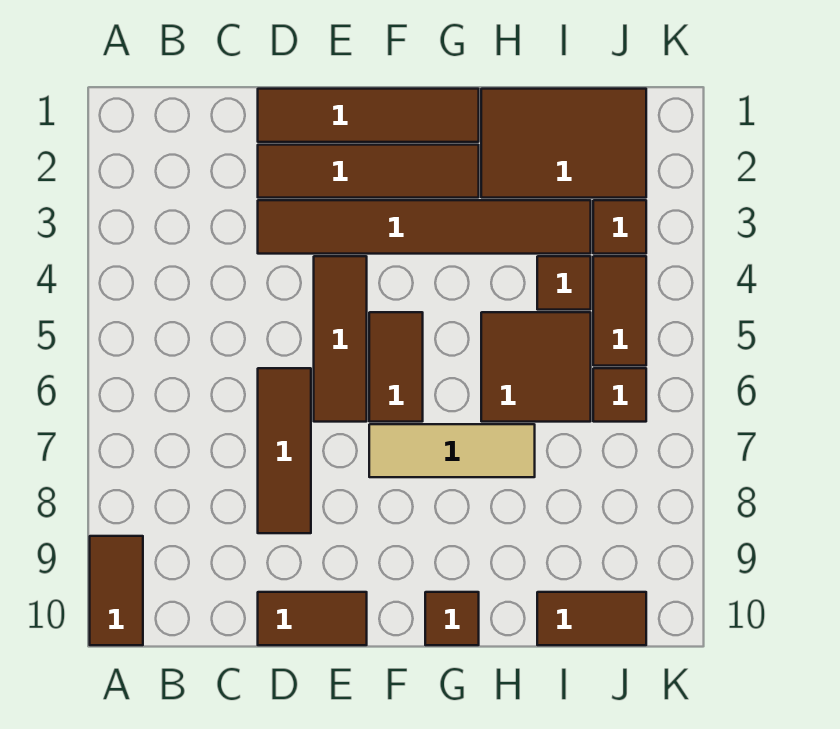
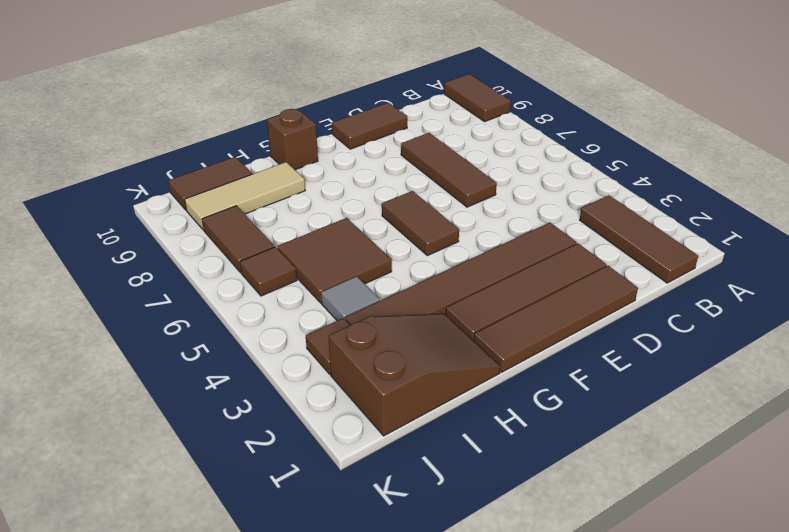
brown tile E4:E6 level 1 -> brown tile B1:B3 level 1
tan tile F7:H7 level 1 -> tan tile H9:J9 level 1
brown tile G10 level 1 -> brown brick G10 level 1
brown tile H1:J2 level 1 -> brown slope H1:J2 level 1 top J
brown tile I4 level 1 -> grey tile I4 level 1
brown tile J4:J5 level 1 -> brown tile J7:J8 level 1

